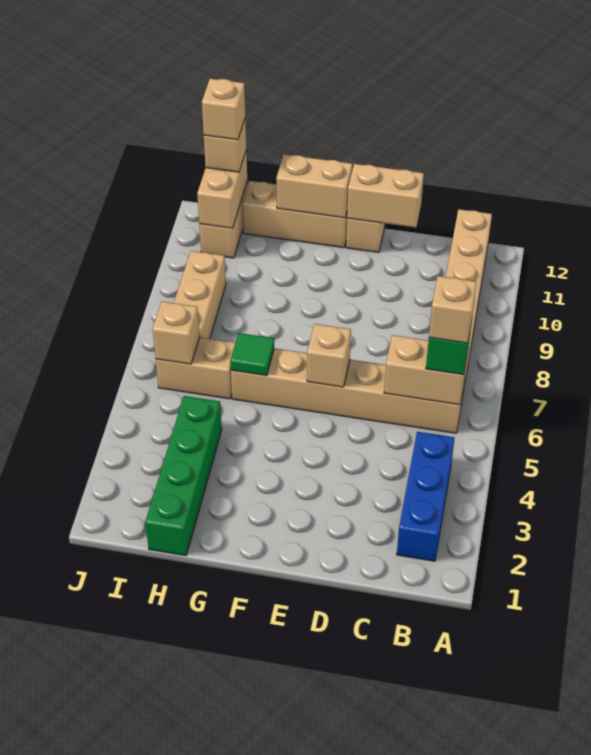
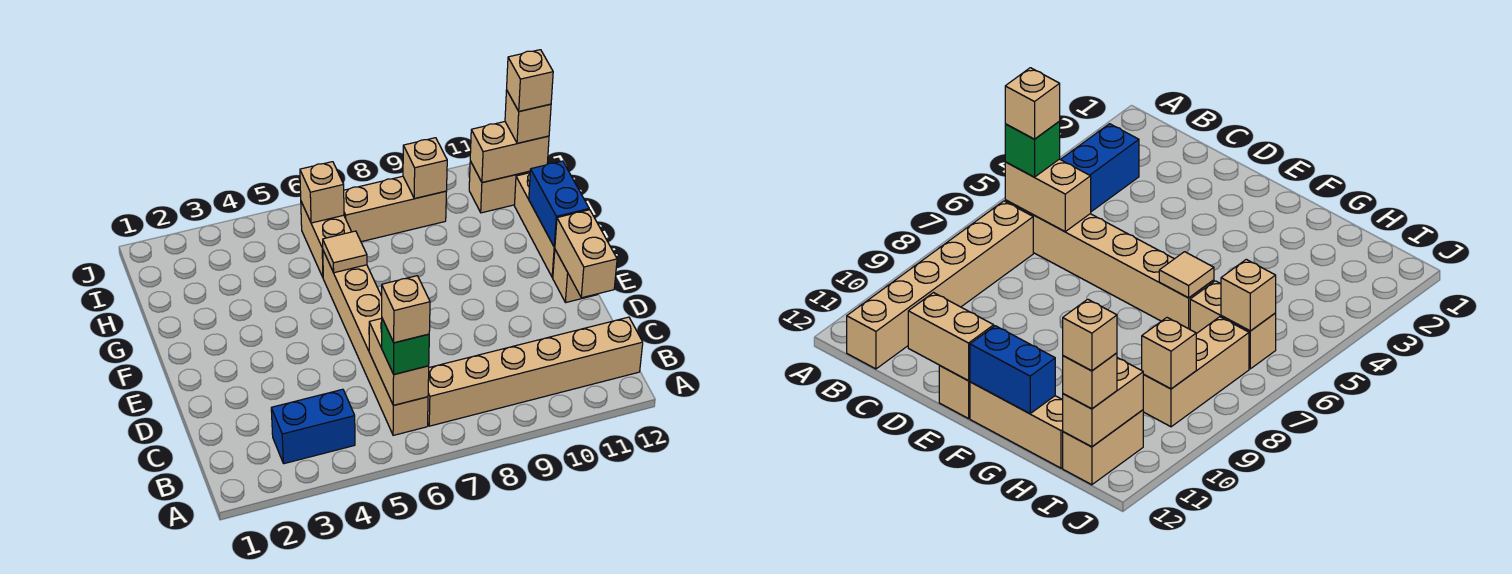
blue brick B2:B4 level 1 -> blue brick B3:B4 level 1
tan brick E6 level 2 -> tan brick I9 level 2
tan brick F12:G12 level 2 -> blue brick F12:G12 level 2
green tile G6 level 2 -> tan tile G6 level 2
green brick H1:H4 level 1 -> none

